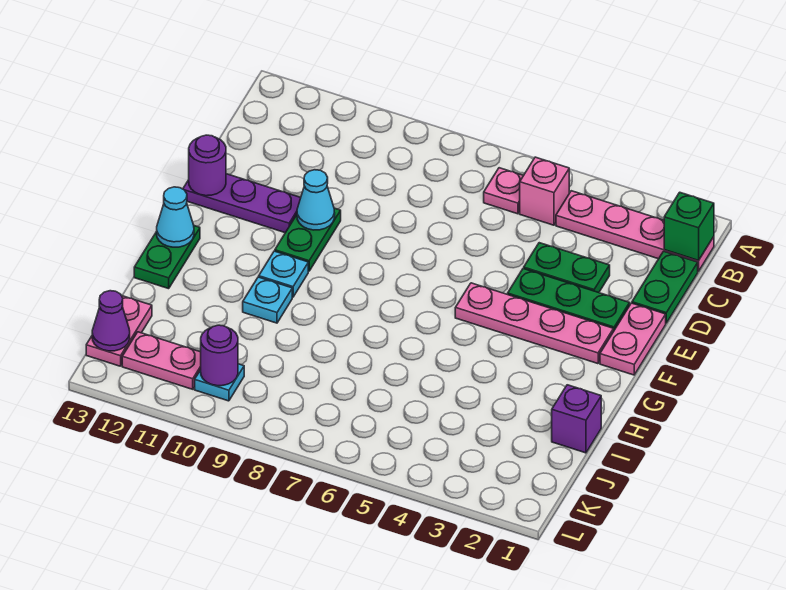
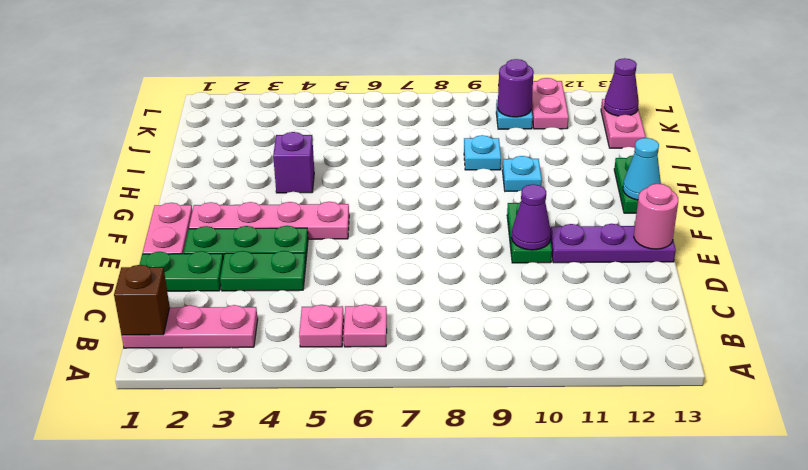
pink plate B1:B4 level 1 -> pink plate B1:B3 level 1
green brick B1 level 2 -> brown brick B1 level 2
pink brick B5 level 1 -> pink plate B5 level 1
green plate C1:D1 level 1 -> green plate D1:D2 level 1
cyan cone E10 level 2 -> purple cone E10 level 2
purple round brick E13 level 2 -> pink round brick E13 level 2
cyan plate G10 level 1 -> cyan plate I9 level 1
purple brick I1 level 1 -> purple brick H4 level 1
pink plate K11:K12 level 1 -> pink plate K11:L11 level 1

